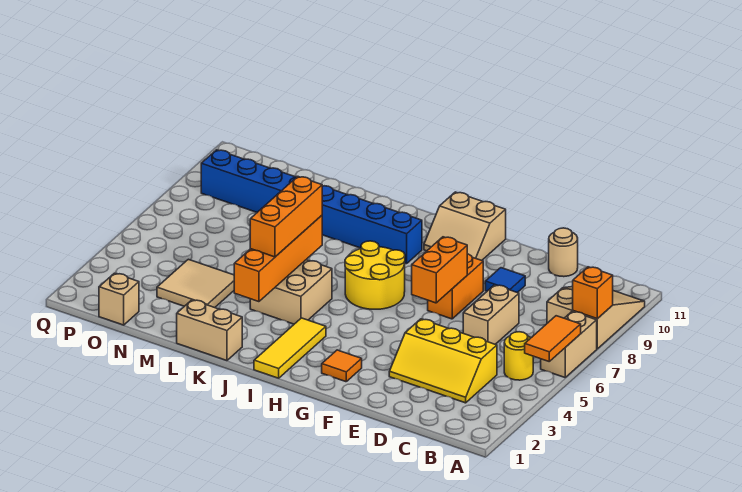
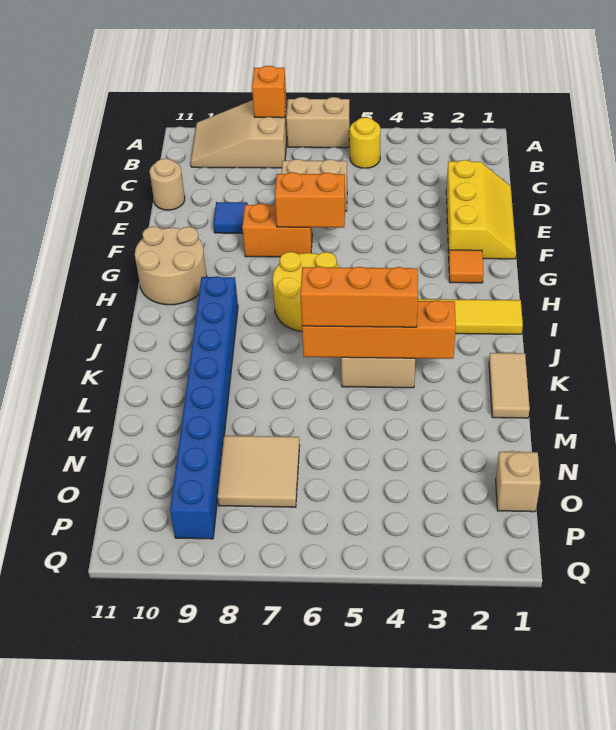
orange tile A5:A6 level 2 -> none
yellow slope C3:E4 level 1 top 4 -> yellow slope D1:F2 level 1 top 2
tan slope G10:H11 level 1 top 11 -> tan round brick G10:H11 level 1
tan brick K1:L1 level 1 -> tan tile K1:L1 level 1
tan tile M3:N4 level 1 -> tan tile N7:O8 level 1

